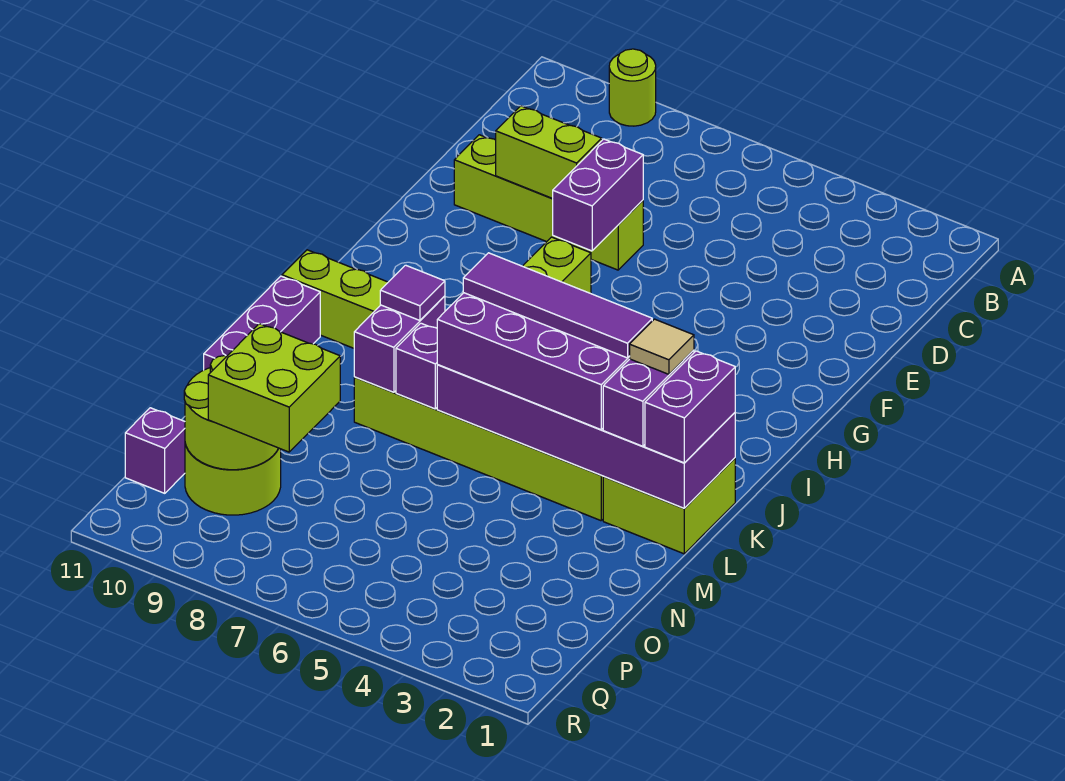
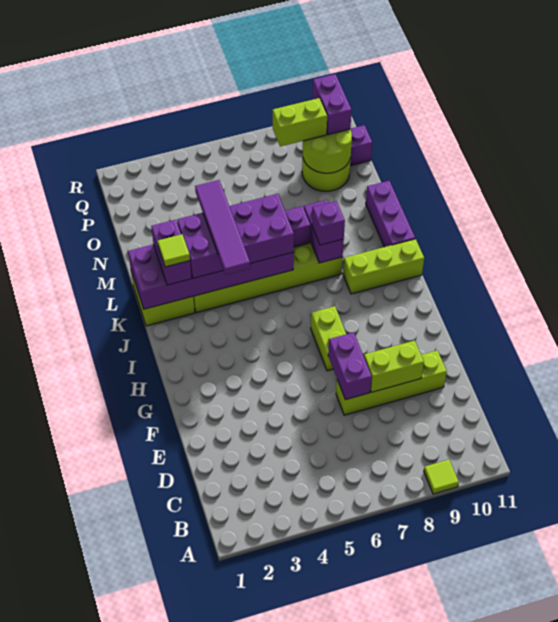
lime round brick A9 level 1 -> lime tile A9 level 1
purple brick K1:L1 level 3 -> purple brick P10:Q10 level 3
tan tile K2 level 4 -> lime tile K2 level 4
purple tile K3:K6 level 4 -> purple tile J4:M4 level 4
purple tile K8 level 3 -> purple brick K8 level 3
lime brick O8:P9 level 3 -> lime brick P8:P9 level 3

